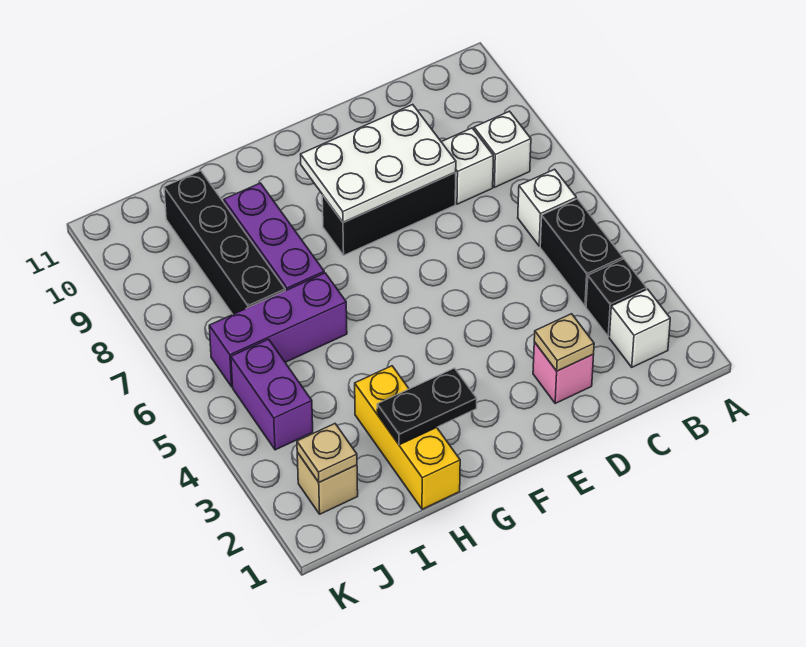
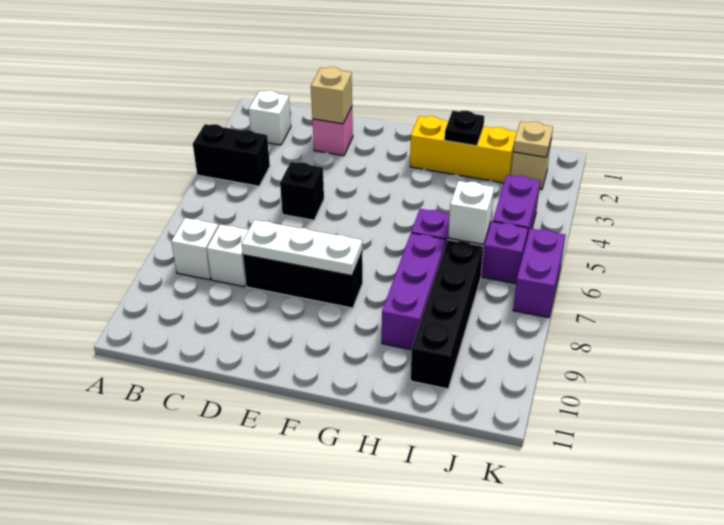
black brick B3 level 1 -> black brick D5 level 1
black brick B4:B5 level 1 -> black brick A4:B4 level 1
white brick B6 level 1 -> white brick I6 level 2
tan plate D2 level 2 -> tan brick D2 level 2
white plate D8:F9 level 2 -> white plate D8:F8 level 2
black plate G2:H2 level 2 -> black plate H2 level 2
yellow brick H1:H3 level 1 -> yellow brick G2:I2 level 1
none -> purple brick K6:K7 level 1

